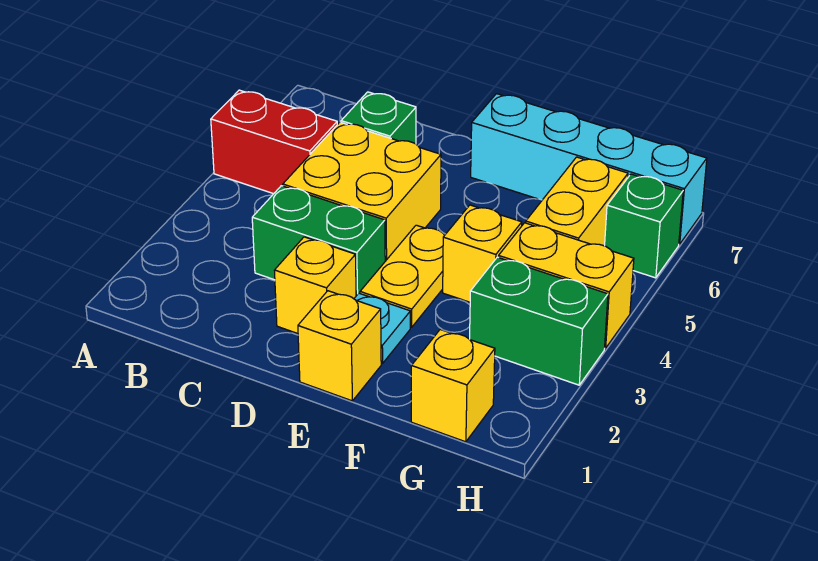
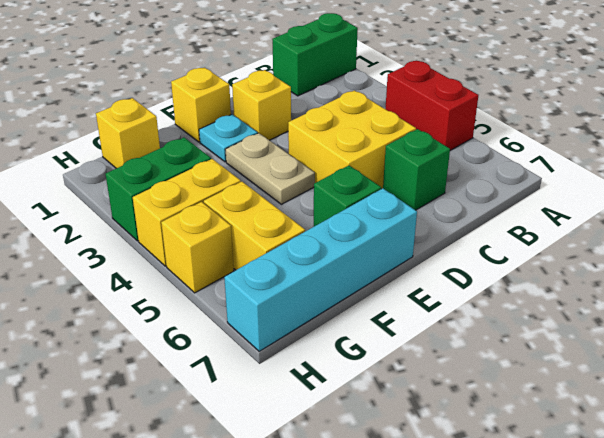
red brick A5:B5 level 1 -> red brick A4:A5 level 1
green brick C3:D3 level 1 -> green brick A1:B1 level 1
yellow plate E3:E4 level 1 -> tan plate E3:E4 level 1
yellow brick F4 level 1 -> yellow brick H5 level 1
green brick H6 level 1 -> green brick E6 level 1

